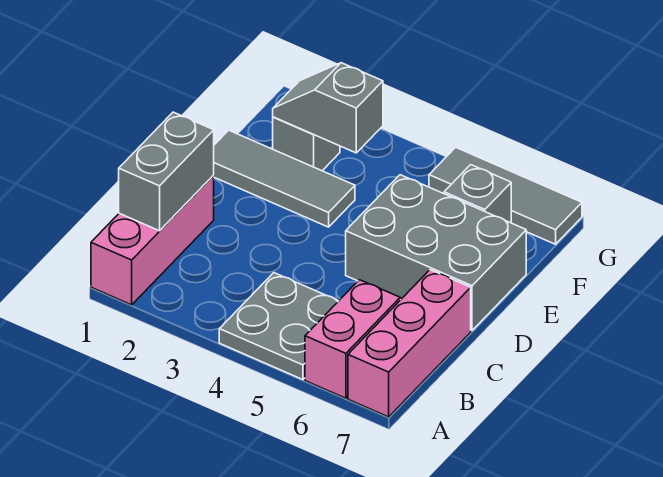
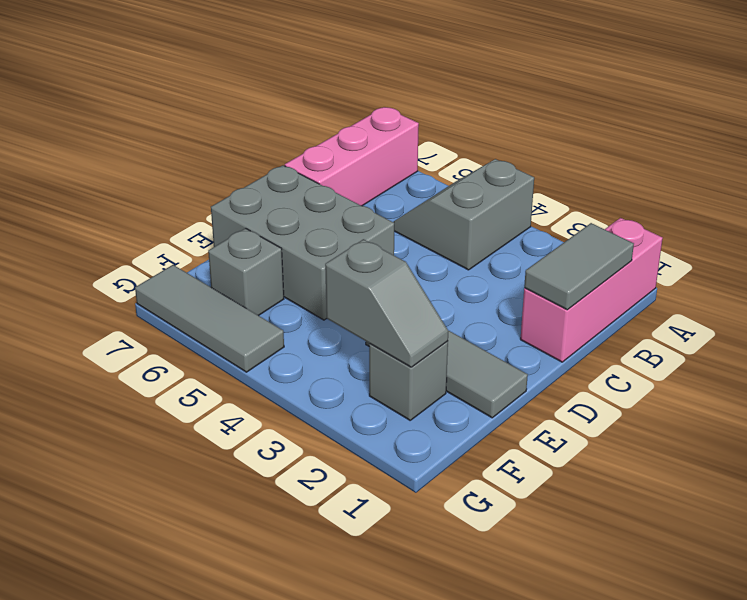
grey plate A4:B5 level 1 -> grey slope A4:B5 level 1 top 4
pink brick A6:B6 level 1 -> none
grey brick B1:C1 level 2 -> grey tile B1:C1 level 2

